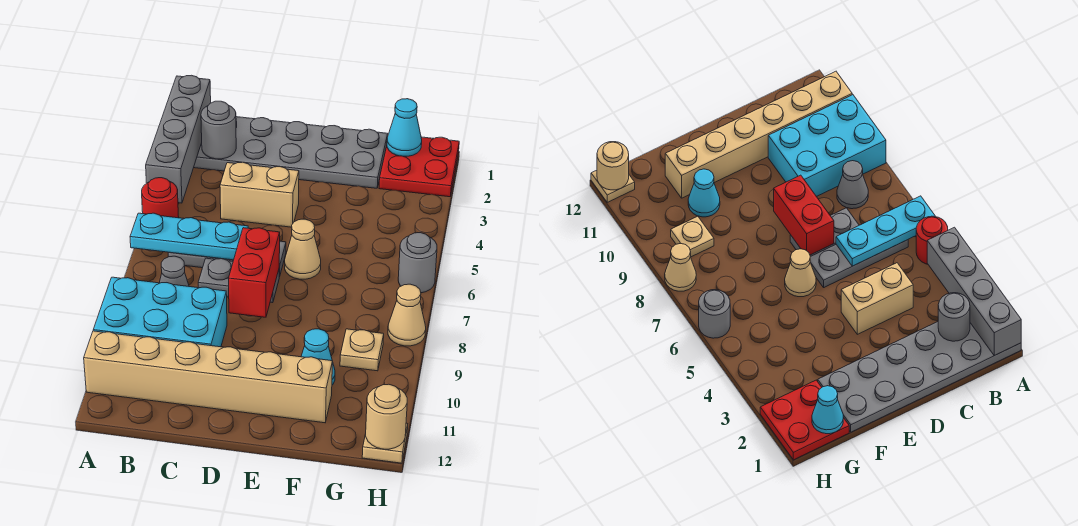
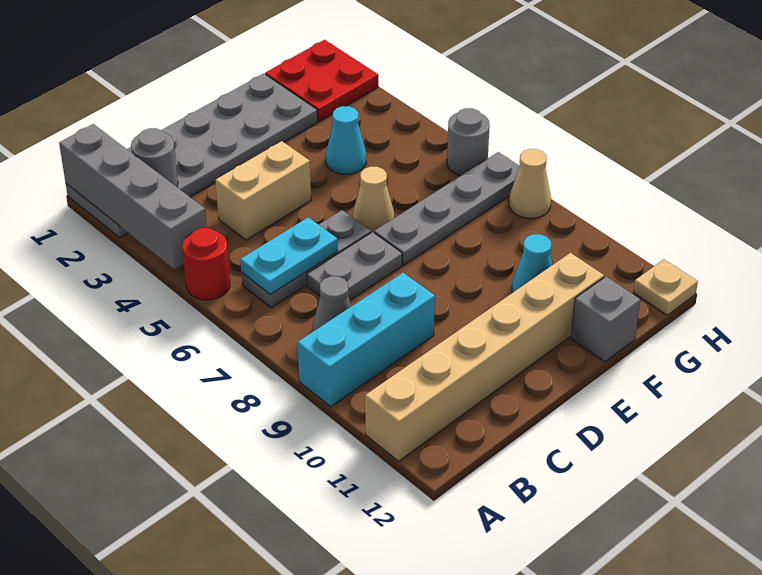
cyan plate A6:C6 level 2 -> cyan plate B6:C6 level 2
cyan brick A9:C10 level 1 -> cyan brick A9:C9 level 1
red brick D7:D8 level 2 -> none
none -> grey plate E7:H7 level 1
none -> grey brick F12 level 1
cyan cone G1 level 2 -> cyan cone F4 level 1
tan plate G9 level 1 -> none
tan round brick H12 level 2 -> none

